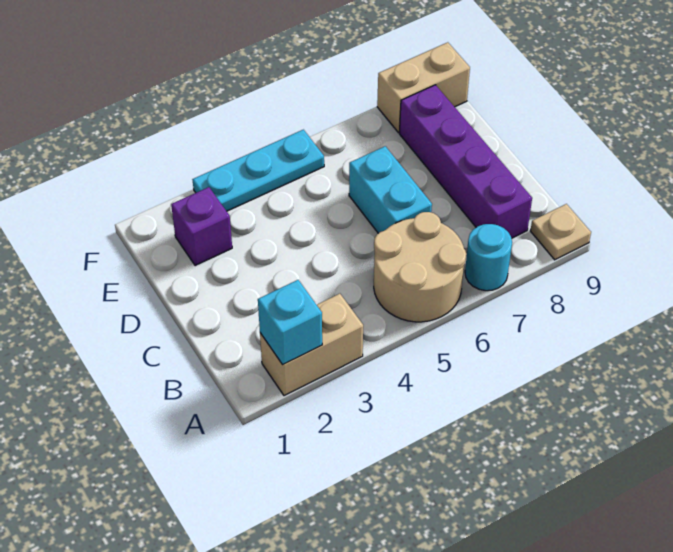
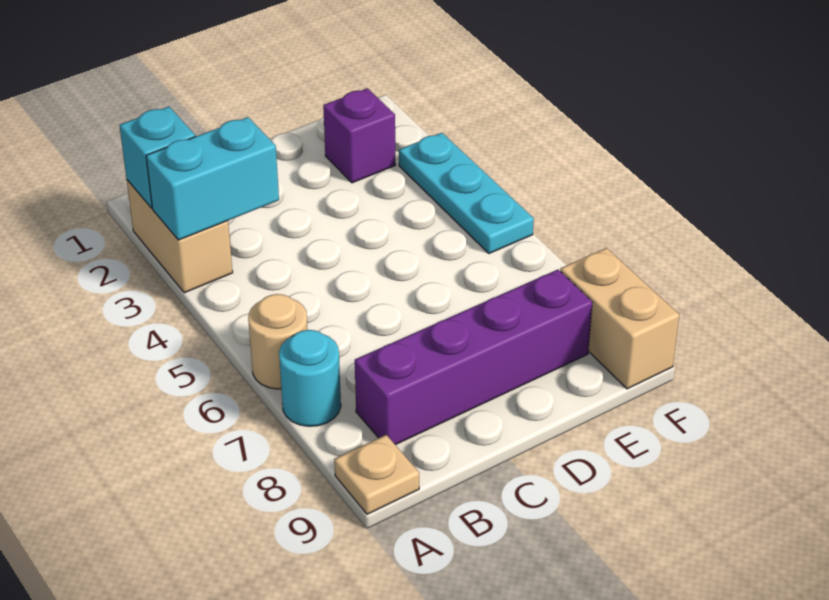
tan round brick A5:B6 level 1 -> tan round brick A6 level 1
cyan brick C6:D6 level 1 -> cyan brick A3:B3 level 2

